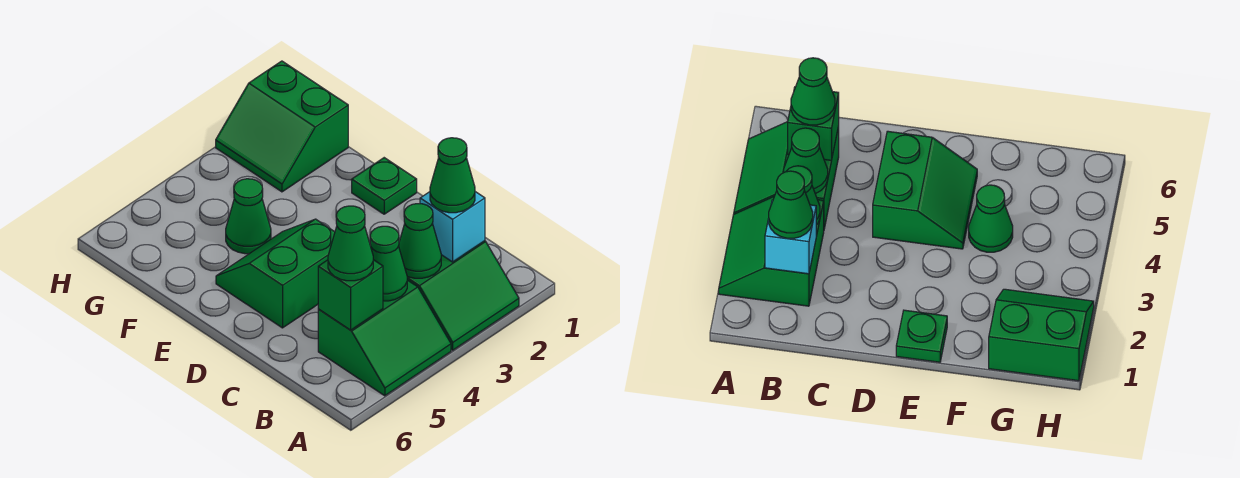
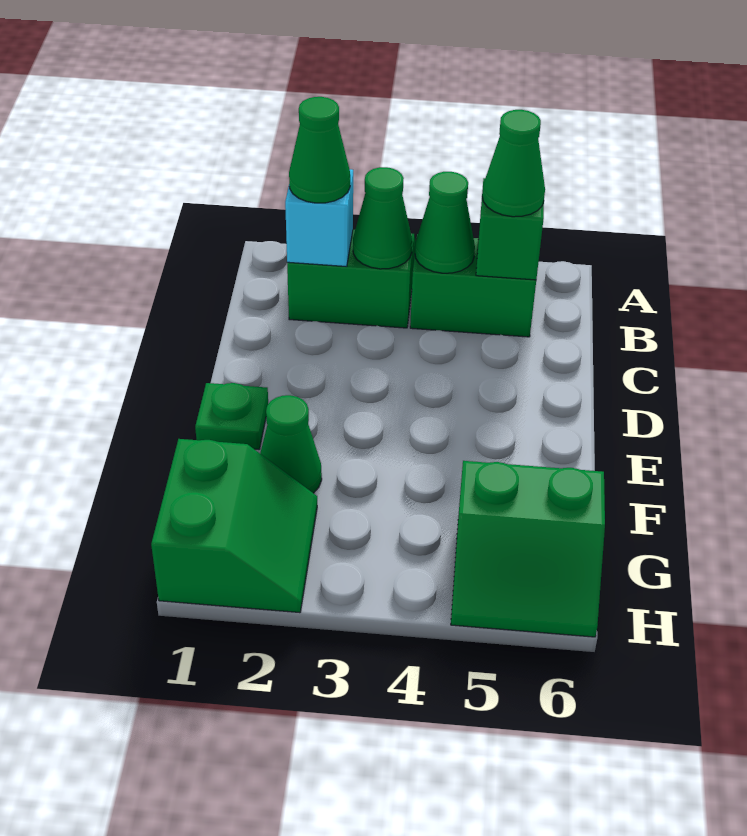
green slope D4:E5 level 1 top D -> green slope G5:H6 level 1 top G
green cone F4 level 1 -> green cone F2 level 1

